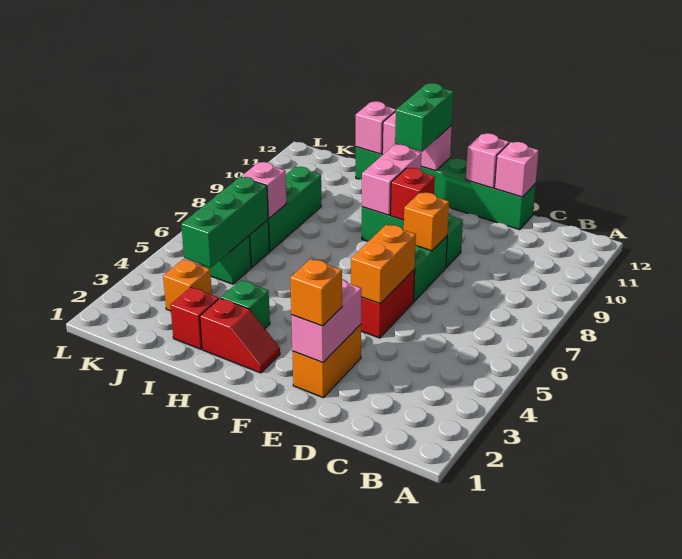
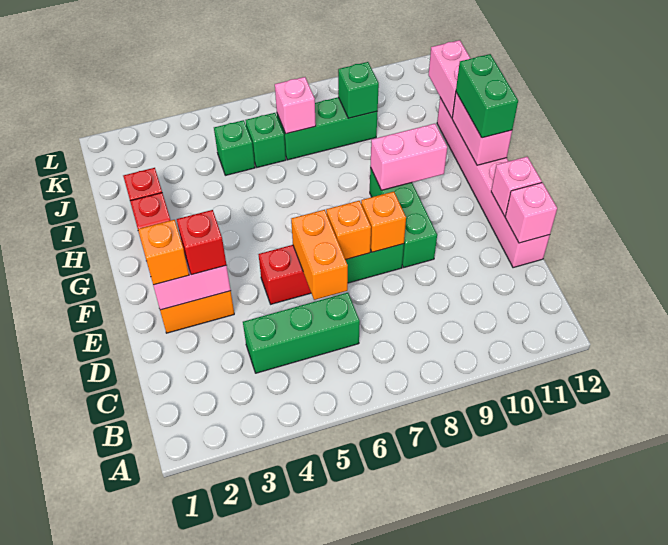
green brick D12:I12 level 1 -> pink brick D12:I12 level 1
orange brick E5:E6 level 2 -> orange brick D6:E6 level 2
red brick F9 level 2 -> red brick E3 level 3
green brick G11:G12 level 3 -> green brick G12:H12 level 3
green brick H3 level 1 -> green brick J9 level 2
pink brick I12 level 2 -> pink brick I12:J12 level 2
orange brick J3 level 1 -> orange brick E7 level 2
green brick J4:J6 level 2 -> green brick C4:C6 level 1

